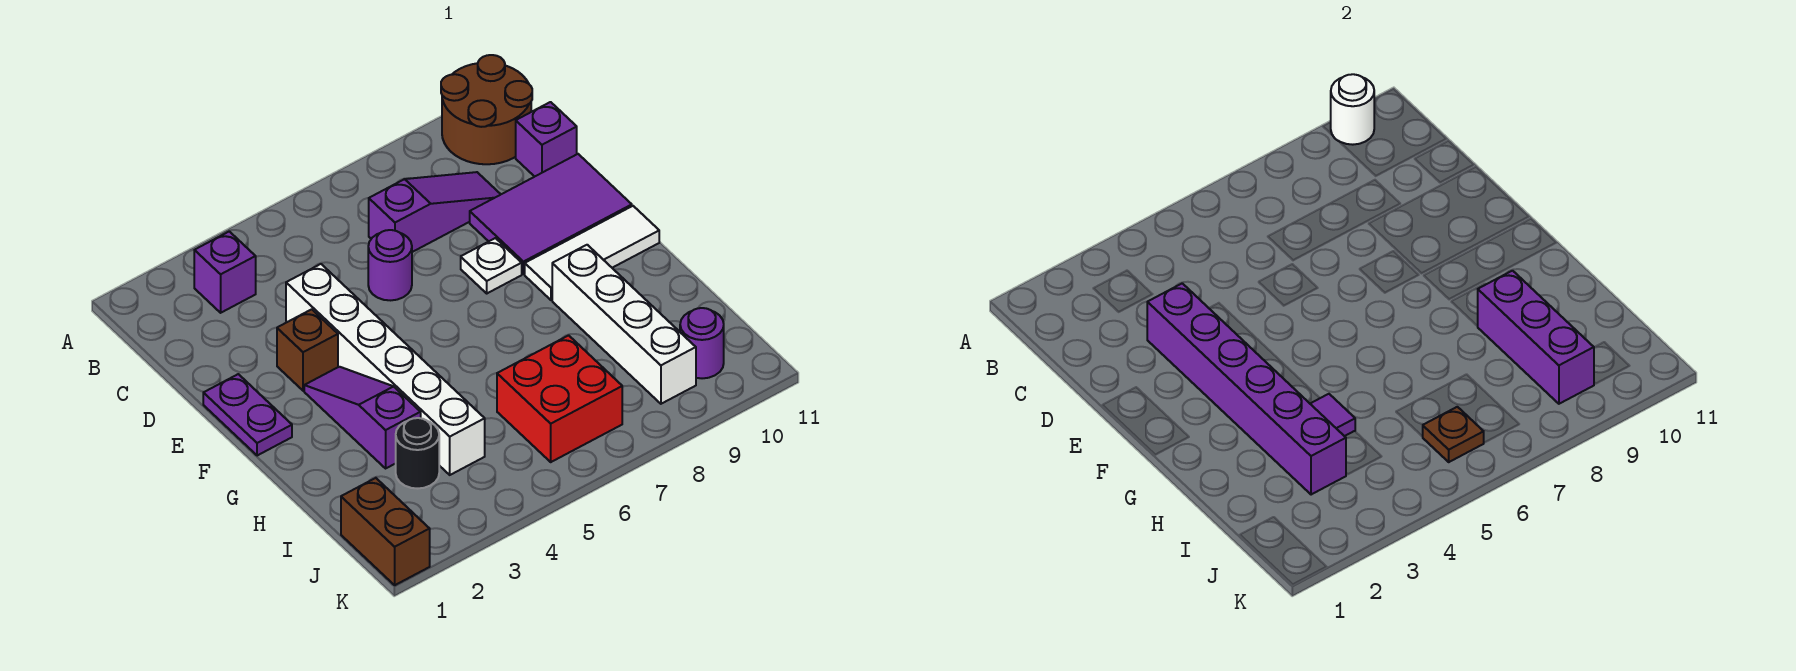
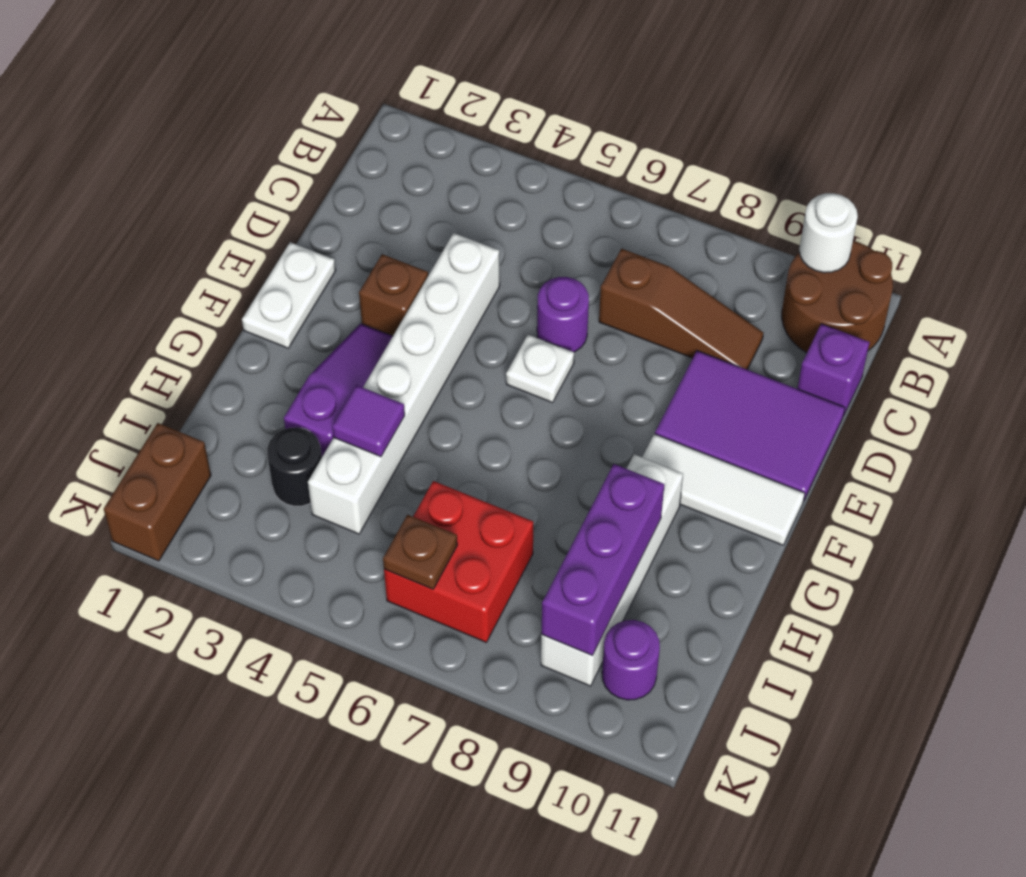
purple brick B3 level 1 -> none
purple slope C7:C9 level 1 top 7 -> brown slope C7:C9 level 1 top 7
purple brick D3:I3 level 2 -> none
purple plate E1:F1 level 1 -> white plate E1:F1 level 1
white plate E8 level 1 -> white plate E6 level 1

